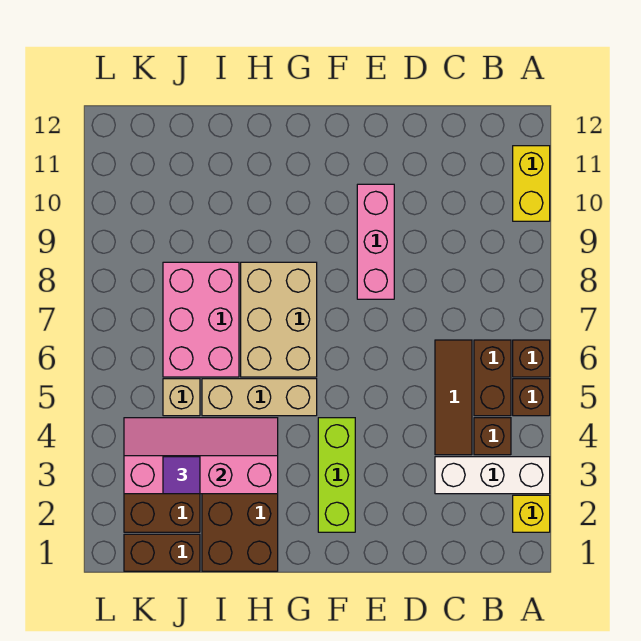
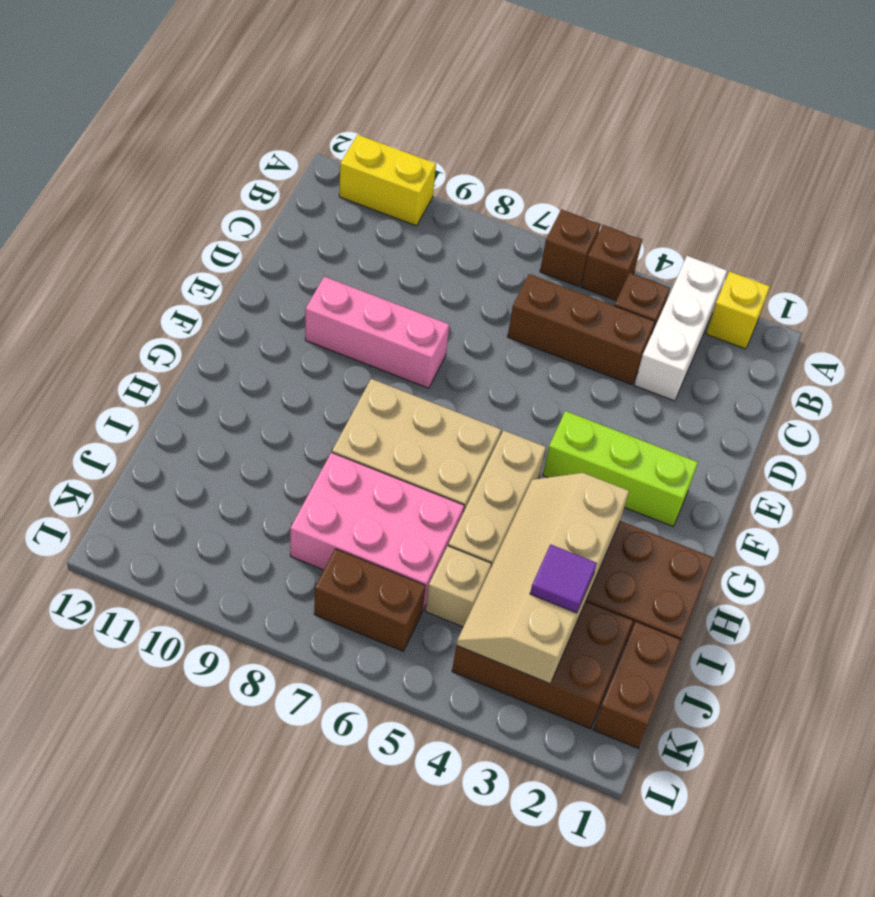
brown brick B5:B6 level 1 -> brown brick K6:K7 level 1
brown tile C4:C6 level 1 -> brown brick C4:C6 level 1
pink slope H3:K4 level 2 top 3 -> tan slope H3:K4 level 2 top 3

